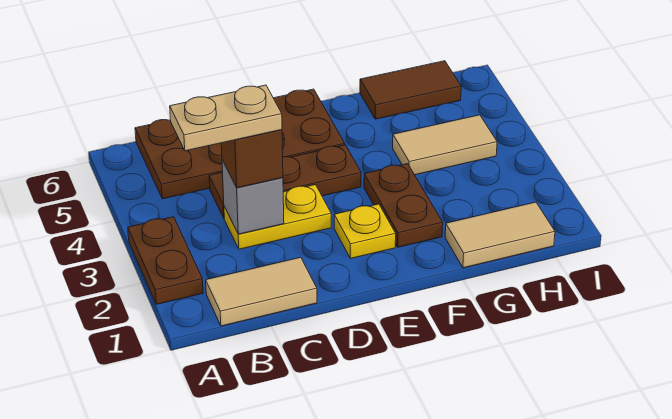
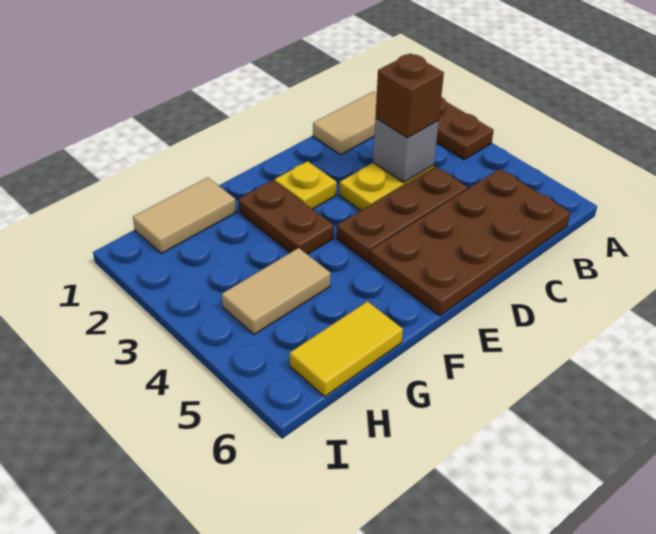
tan plate B3:C3 level 4 -> none
brown tile G6:H6 level 1 -> yellow tile G6:H6 level 1

